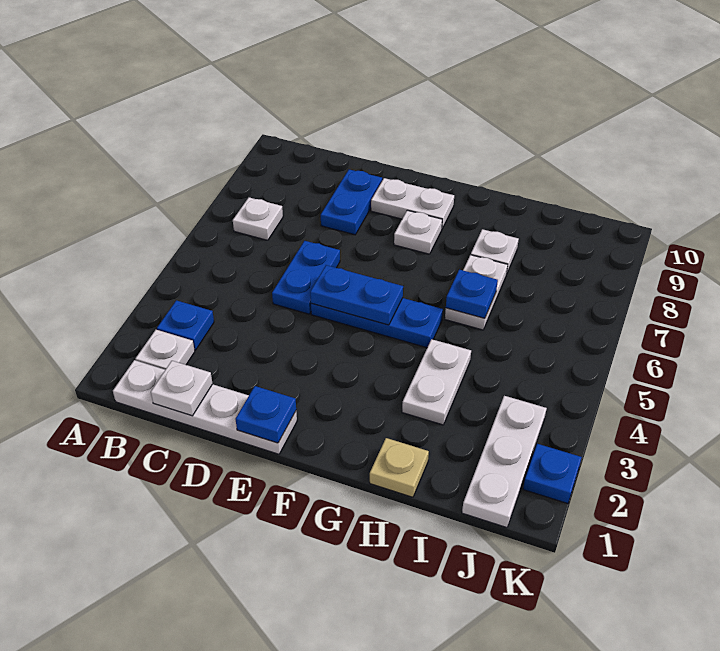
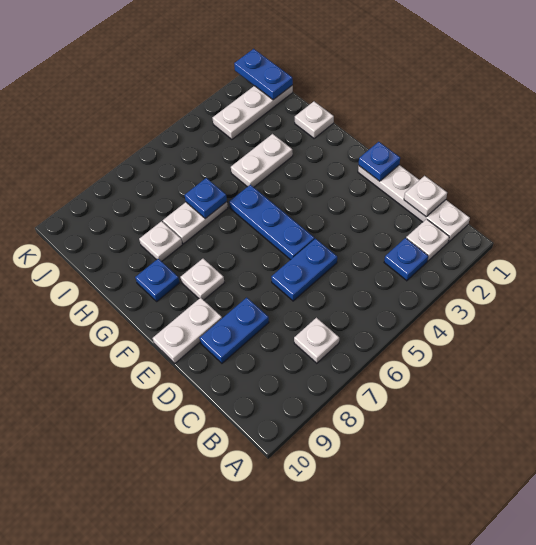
blue plate E5:F5 level 2 -> blue plate J1:K1 level 2
white plate E9:F9 level 1 -> white plate E9:E10 level 1
tan plate H1 level 1 -> white plate H1 level 1
blue plate K2 level 1 -> blue plate G9 level 1

